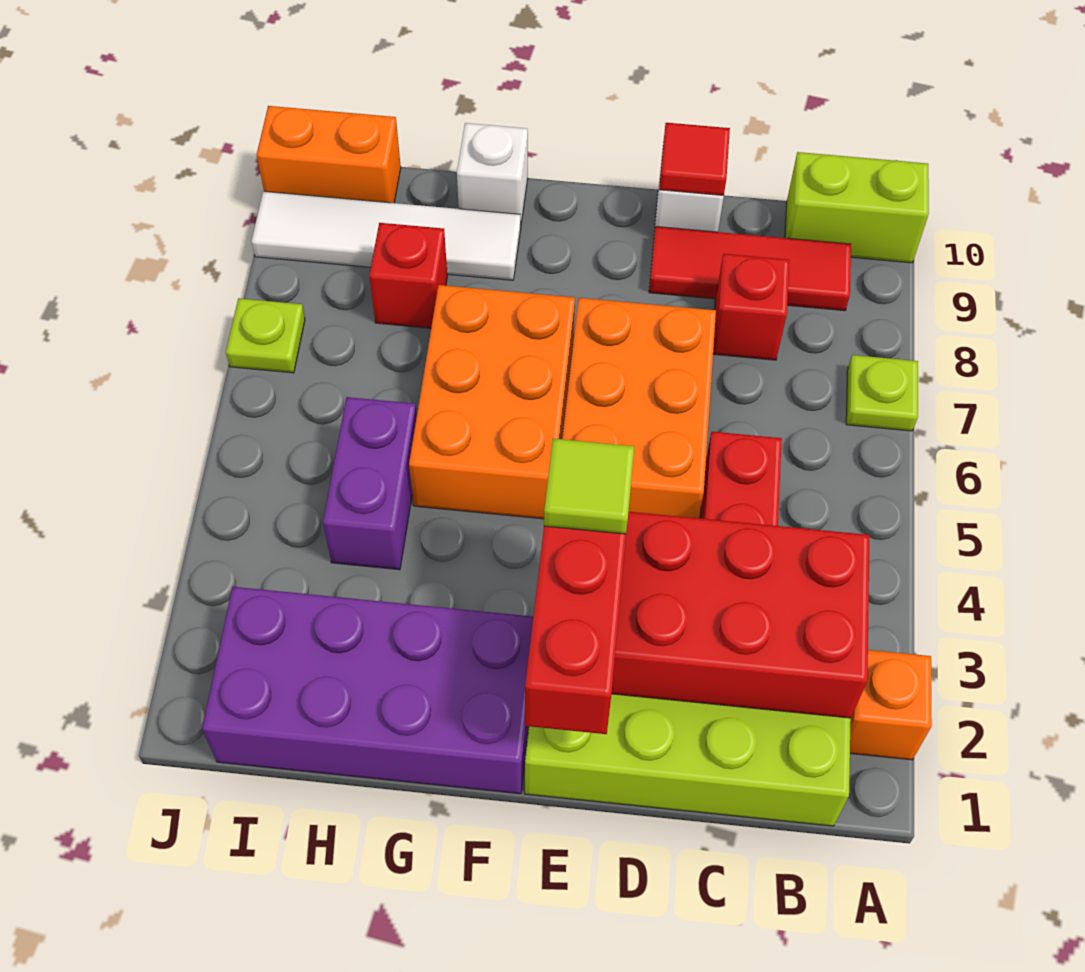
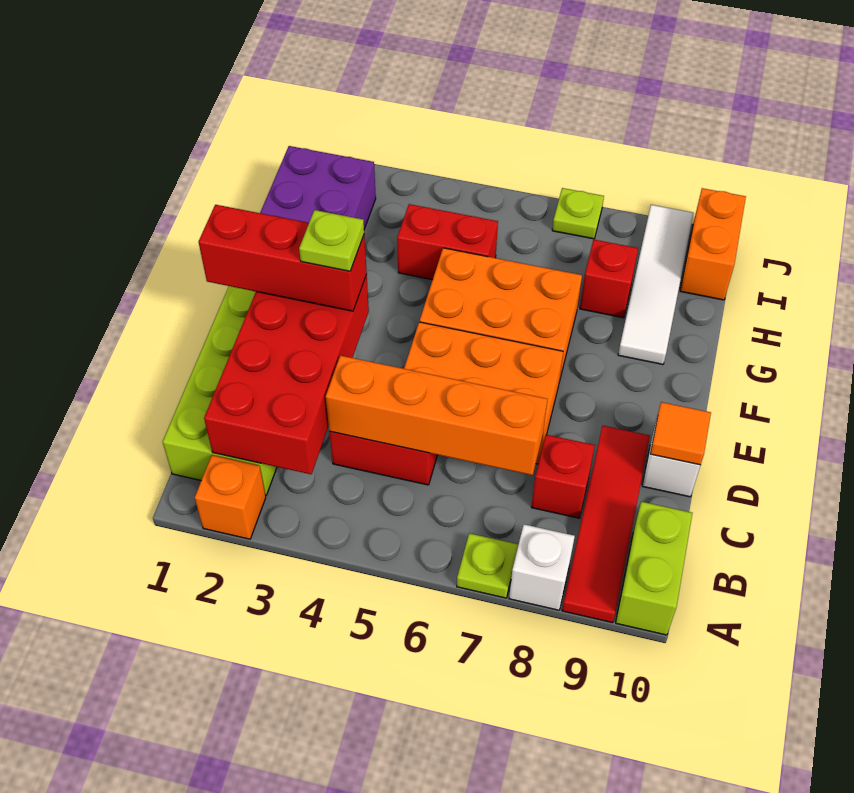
red tile B9:D9 level 1 -> red tile A9:D9 level 1
none -> orange brick C4:C7 level 2
red tile D10 level 2 -> orange tile D10 level 2
lime tile E3 level 4 -> lime plate E3 level 4
white brick G10 level 1 -> white brick A8 level 1
purple brick H4:H5 level 1 -> red brick H4:H5 level 1

